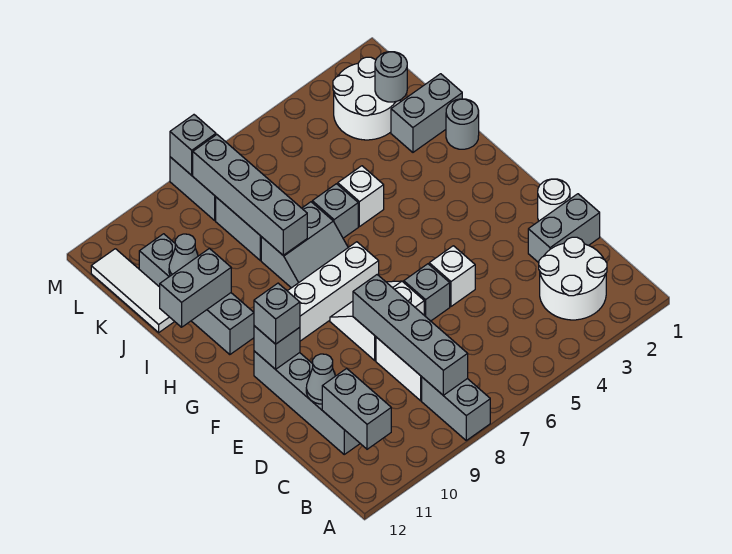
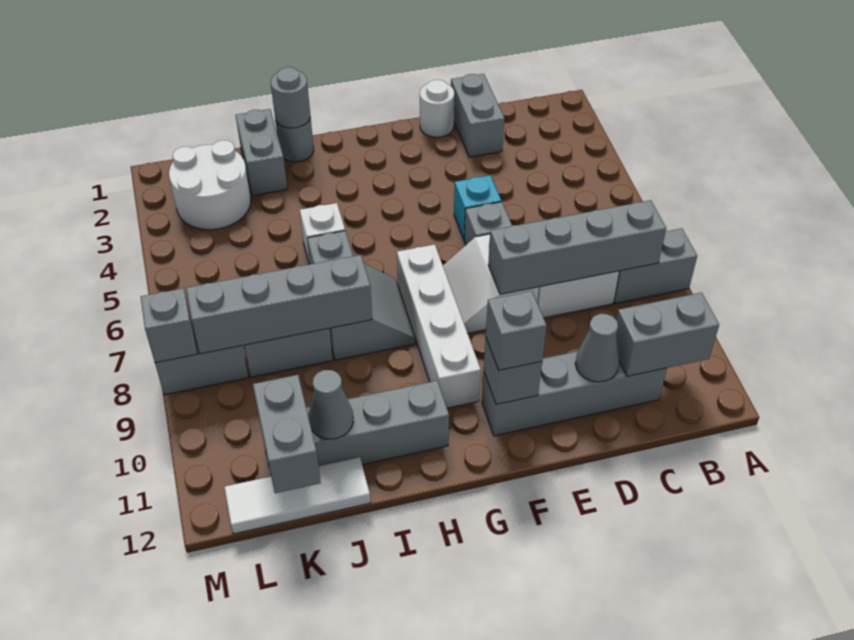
white round brick B2:C3 level 1 -> none
white brick E5 level 1 -> cyan brick E5 level 1
grey brick I11:I12 level 2 -> grey brick K11:K12 level 2
grey round brick K2 level 2 -> grey round brick I1 level 2

